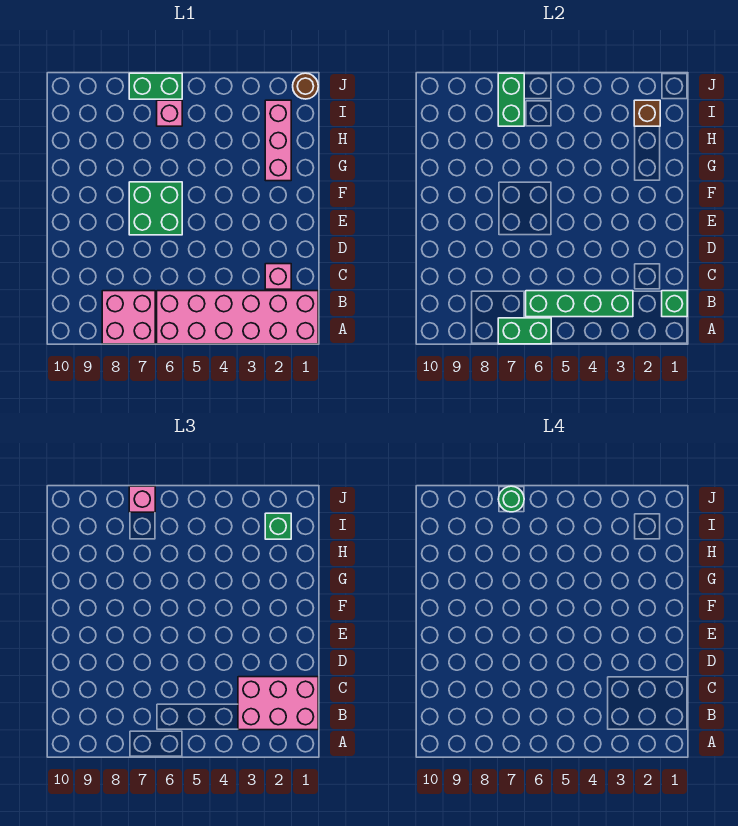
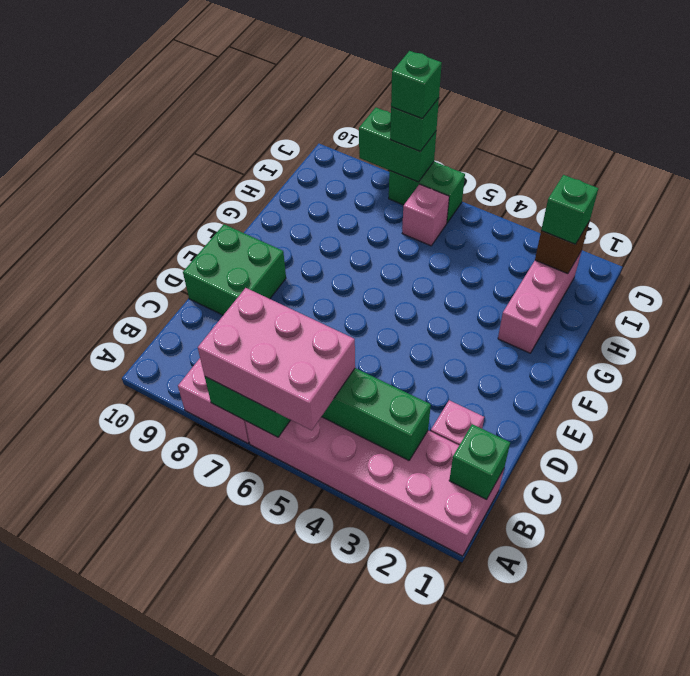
pink brick B1:C3 level 3 -> pink brick A5:B7 level 3
green brick E6:F7 level 1 -> green brick D9:E10 level 1
green brick I7:J7 level 2 -> green brick J7:J8 level 2
brown round brick J1 level 1 -> none
pink brick J7 level 3 -> green brick J7 level 3
green round brick J7 level 4 -> green brick J7 level 4

